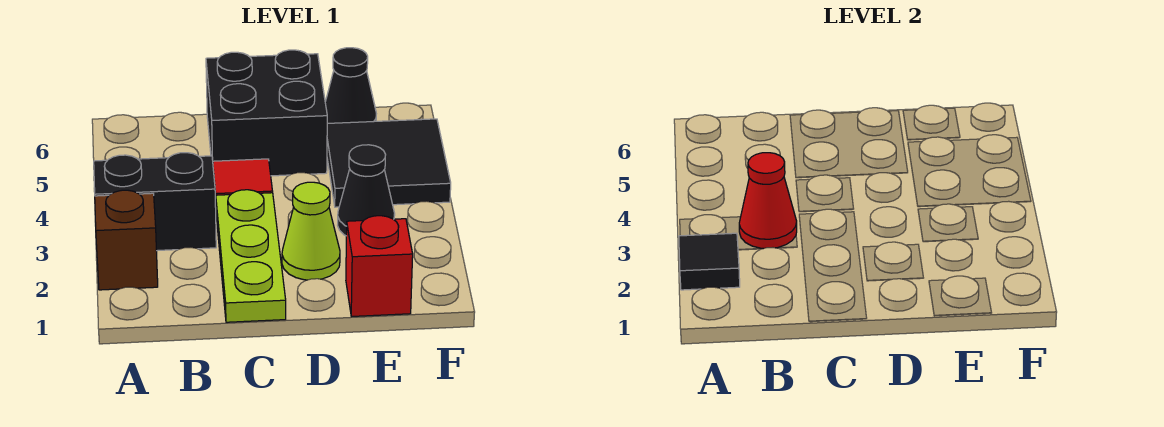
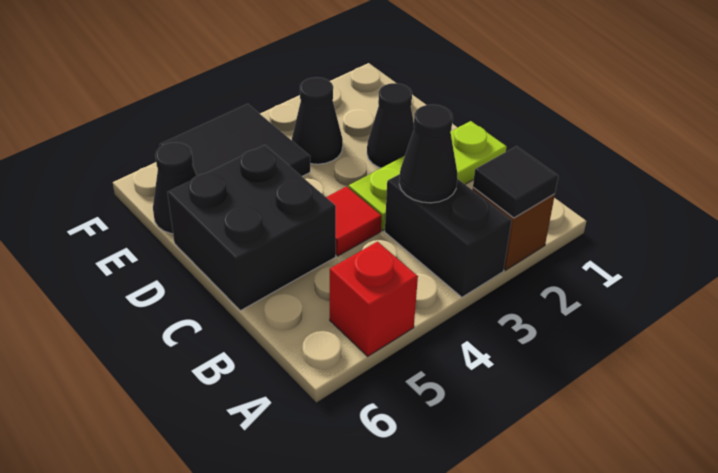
red cone B3 level 2 -> black cone B3 level 2
lime cone D2 level 1 -> black cone D2 level 1
red brick E1 level 1 -> red brick A5 level 1

